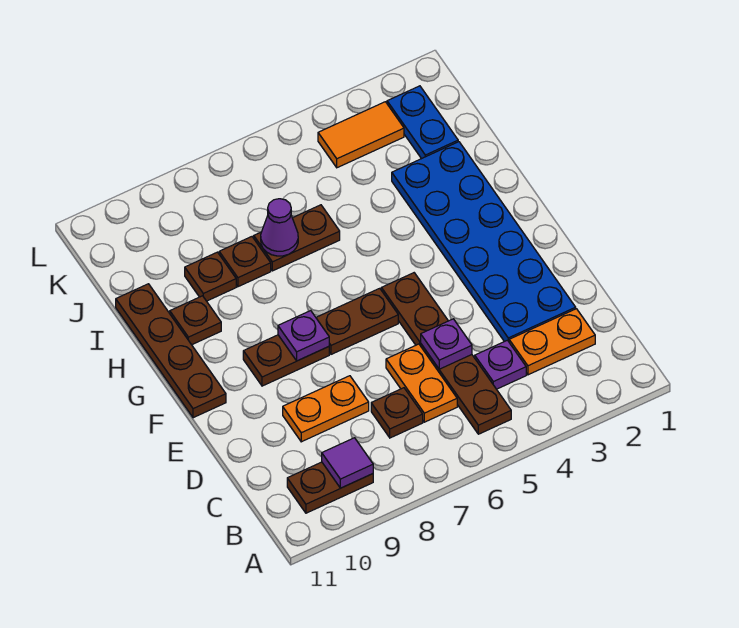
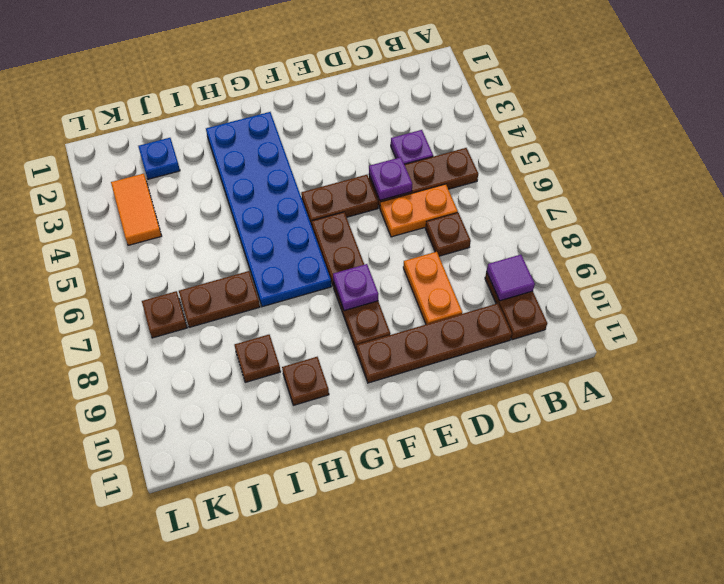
orange plate C2:C3 level 1 -> none
blue plate D2:I3 level 1 -> blue plate G2:H7 level 1
brown plate F11:I11 level 1 -> brown plate C10:F10 level 1
brown plate I6:I7 level 1 -> brown plate I7:J7 level 1
purple cone I7 level 2 -> none
brown plate I8 level 1 -> brown plate K7 level 1
blue plate J2:K2 level 1 -> blue plate J2 level 1

